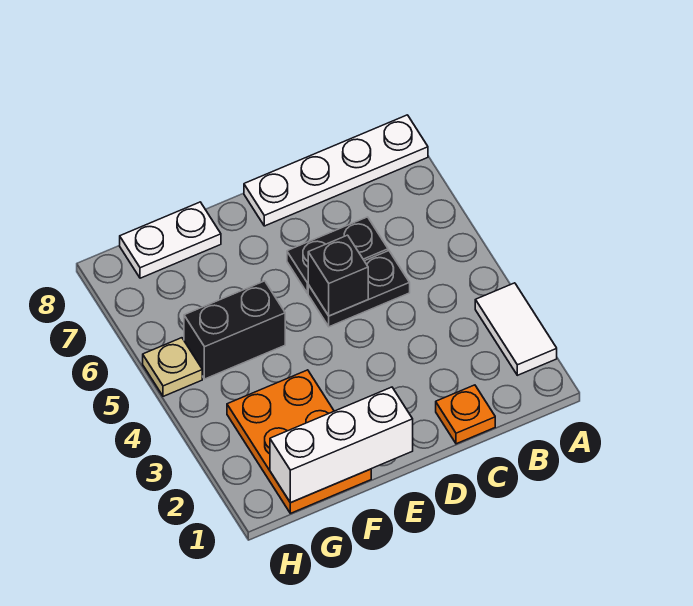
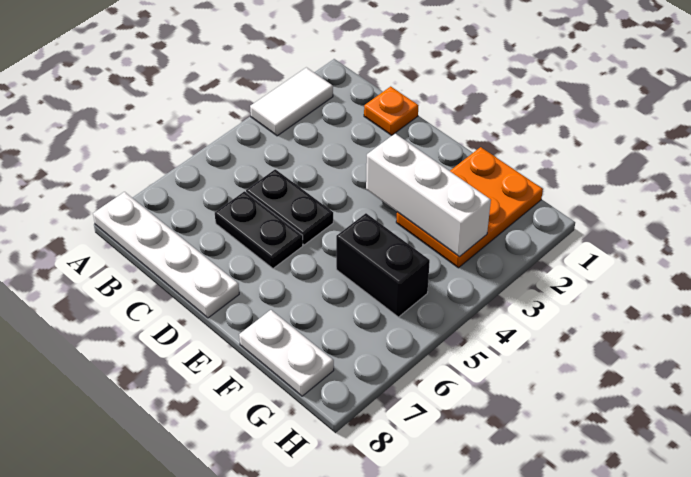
black brick D5 level 2 -> none
white brick E1:G1 level 2 -> white brick E3:G3 level 2
tan plate H5 level 1 -> none

